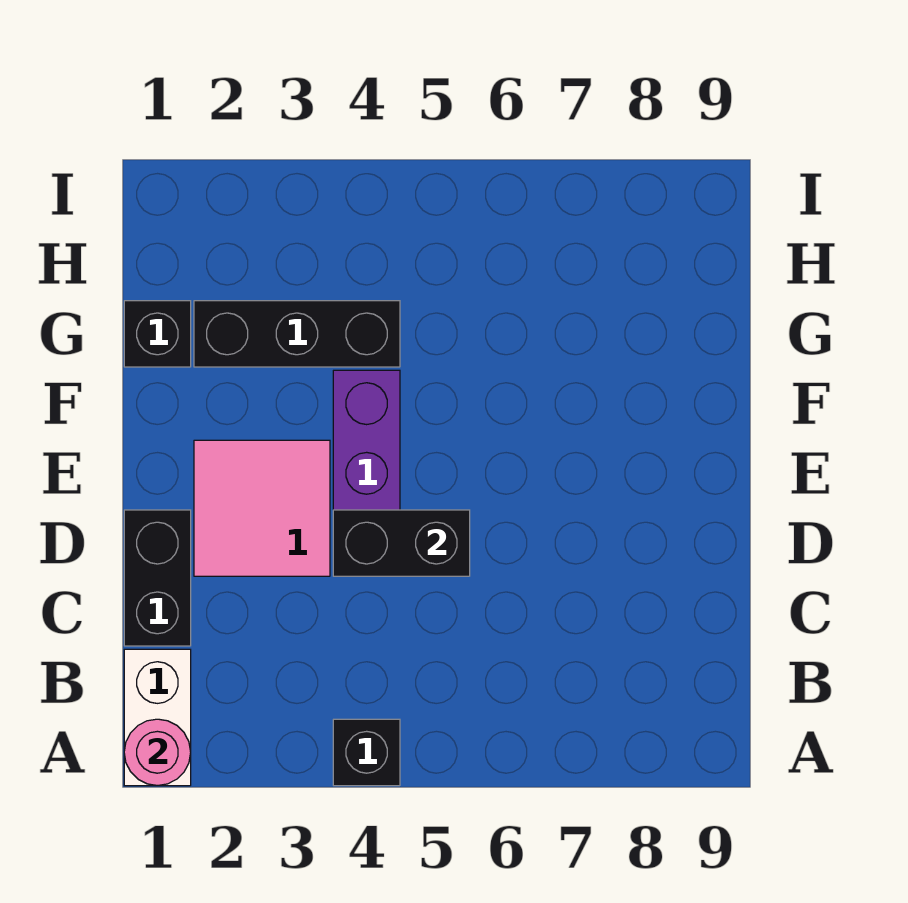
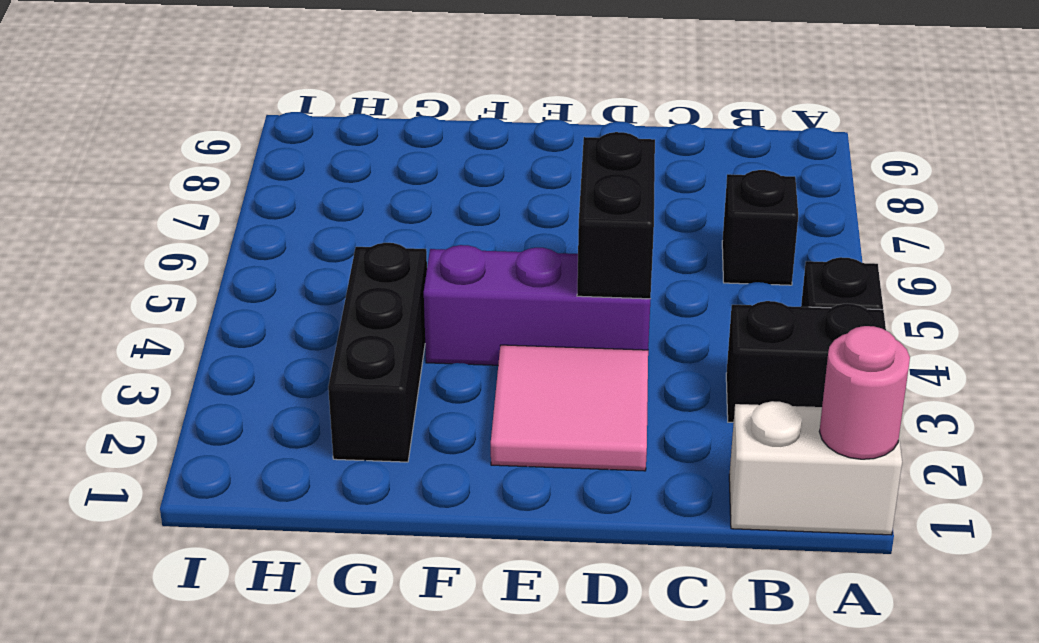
black brick C1:D1 level 1 -> black brick A3:B3 level 1
black brick G1 level 1 -> black brick B6 level 1

